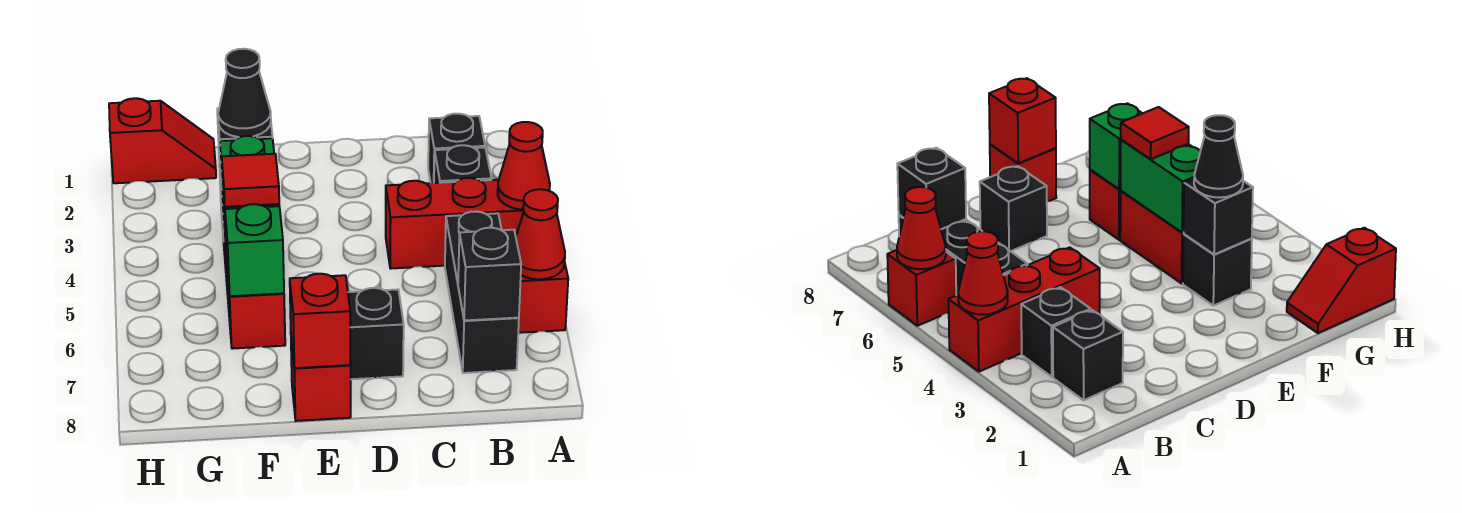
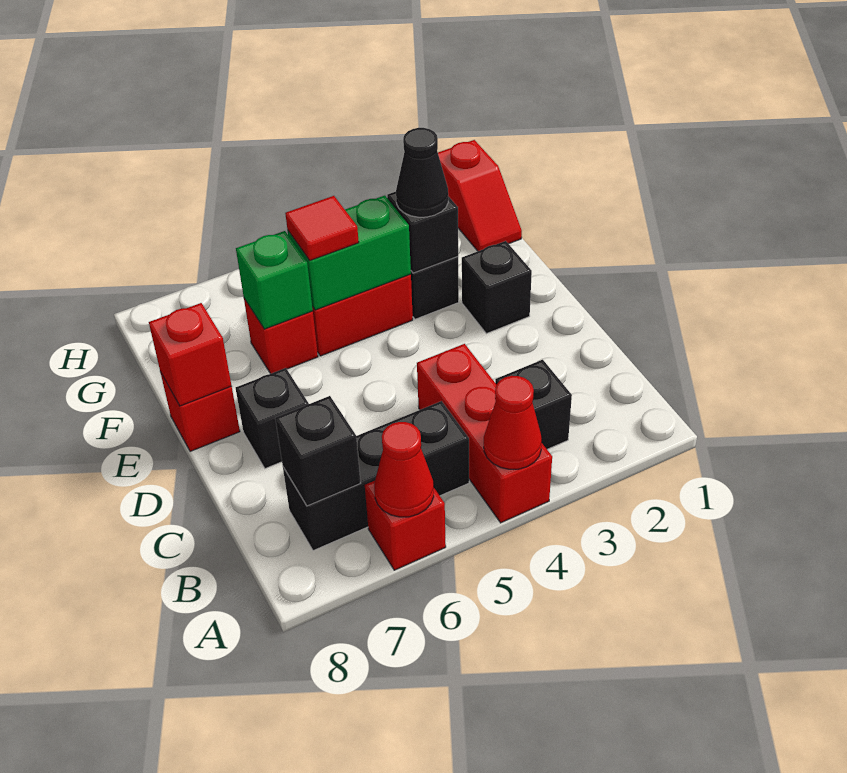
black brick B2 level 1 -> black brick E2 level 1

